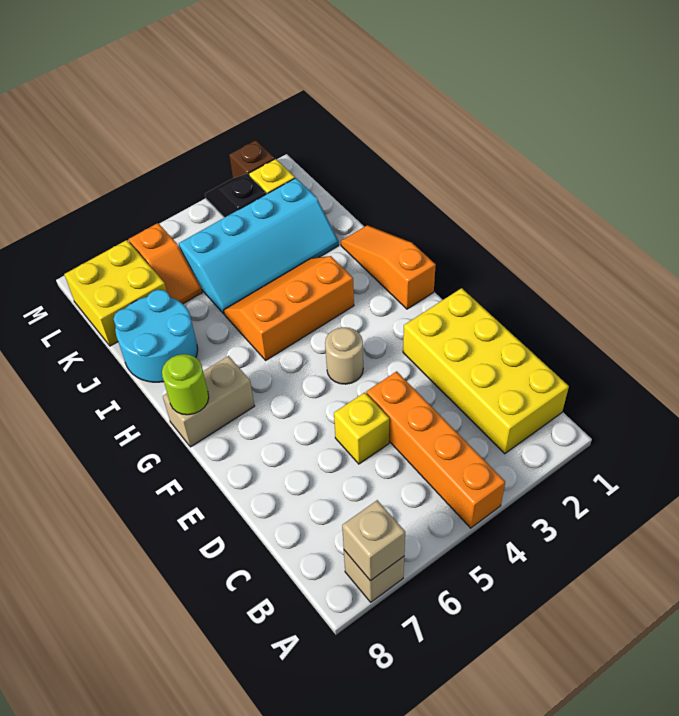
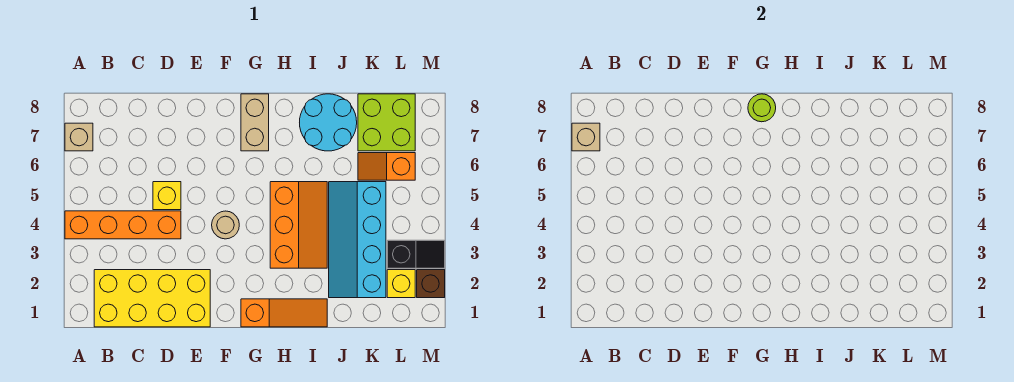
yellow brick K7:L8 level 1 -> lime brick K7:L8 level 1

